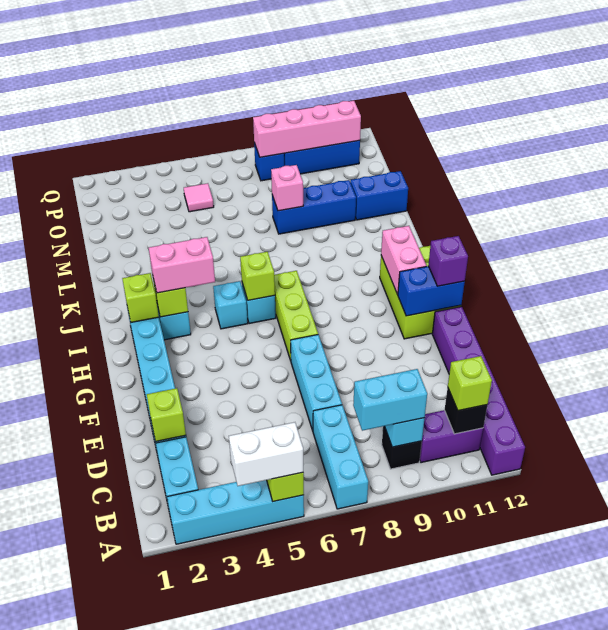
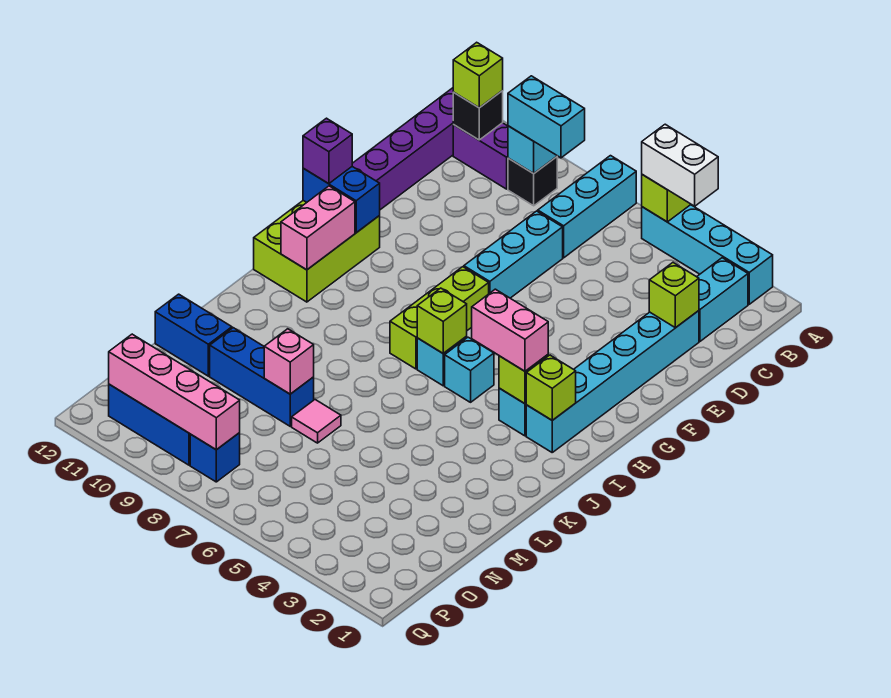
pink tile O5 level 1 -> pink tile M7 level 1

